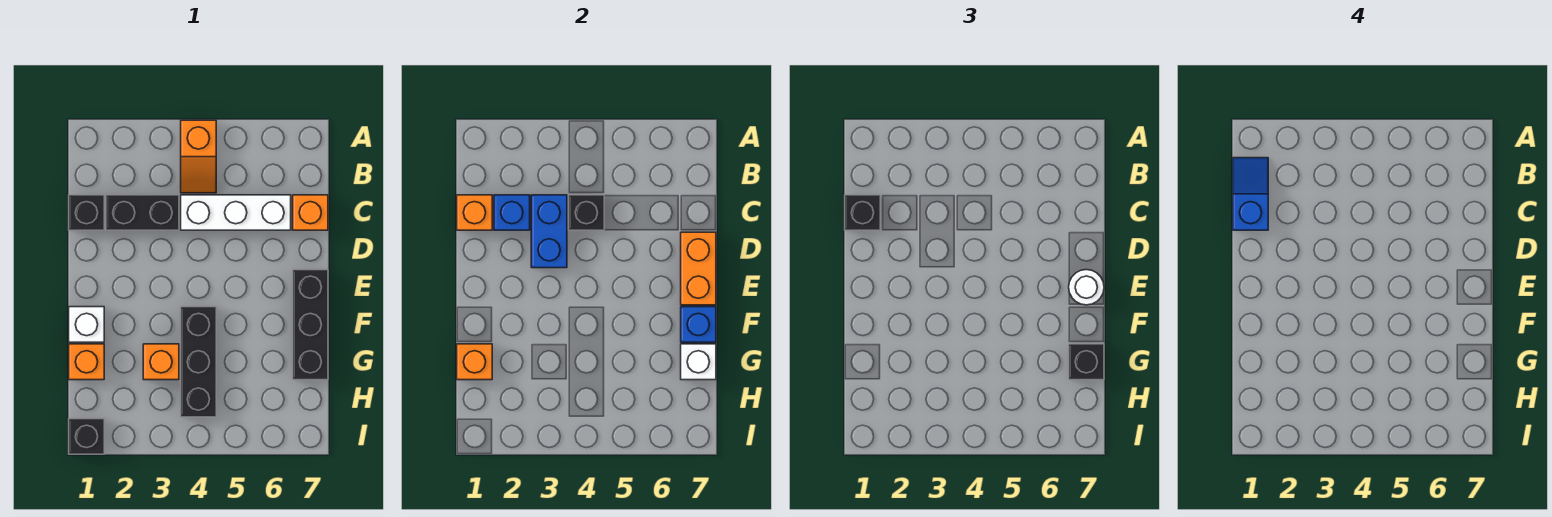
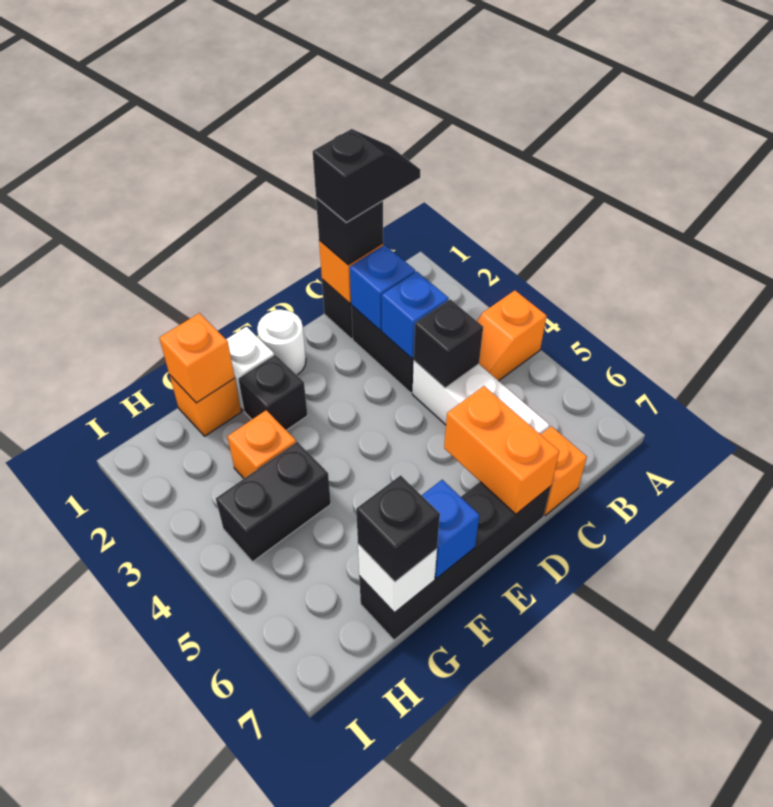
blue slope B1:C1 level 4 top C -> black slope B1:C1 level 4 top C
blue brick C3:D3 level 2 -> blue brick C3 level 2
orange brick D7:E7 level 2 -> orange brick D6:D7 level 2
black brick E7:G7 level 1 -> black brick D7:G7 level 1
white round brick E7 level 3 -> white round brick E1 level 1
black brick F4:H4 level 1 -> black brick G4:H4 level 1
black brick I1 level 1 -> black brick F2 level 1

